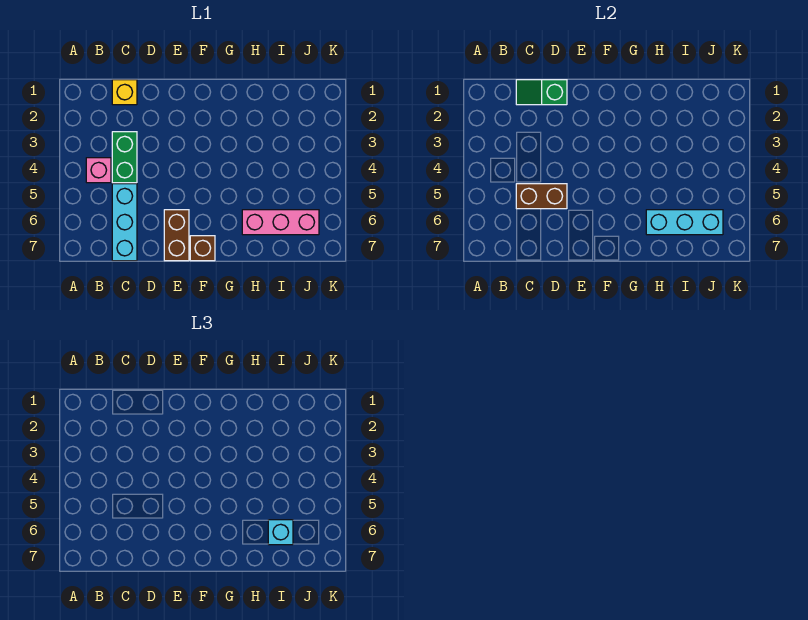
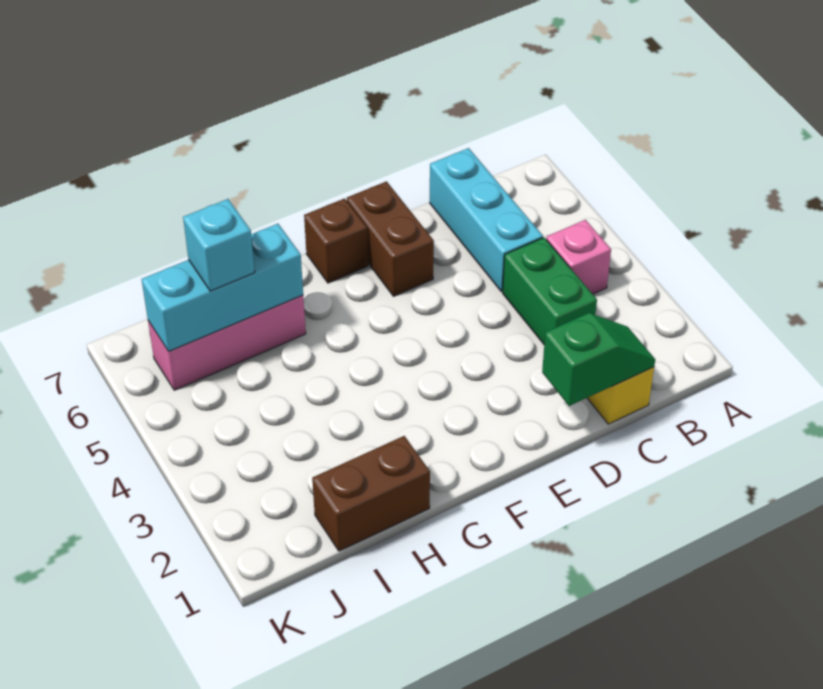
brown brick C5:D5 level 2 -> brown brick H1:I1 level 1

